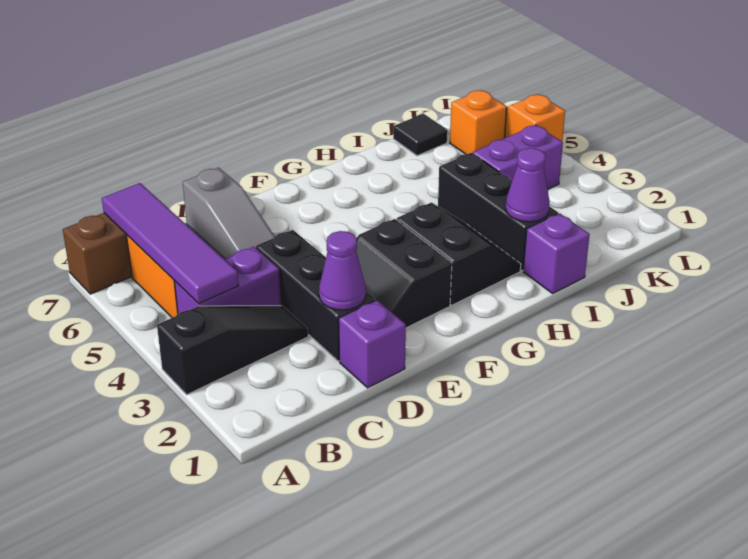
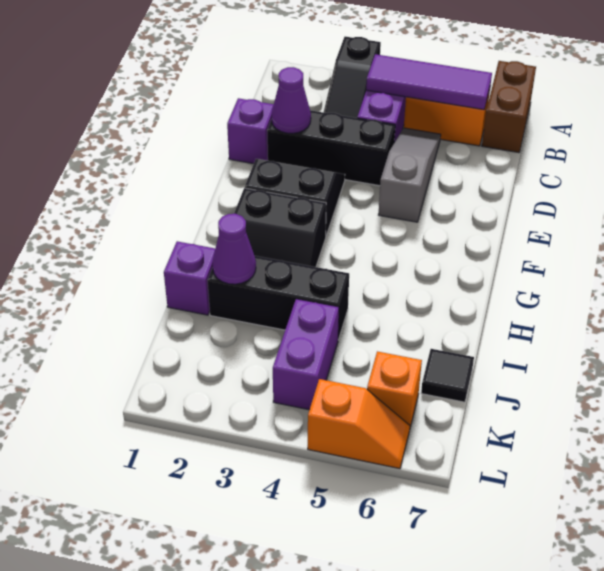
purple tile B4:B7 level 2 -> purple tile B4:B6 level 2
grey slope D5:D7 level 1 top 7 -> grey slope C5:E5 level 1 top E

